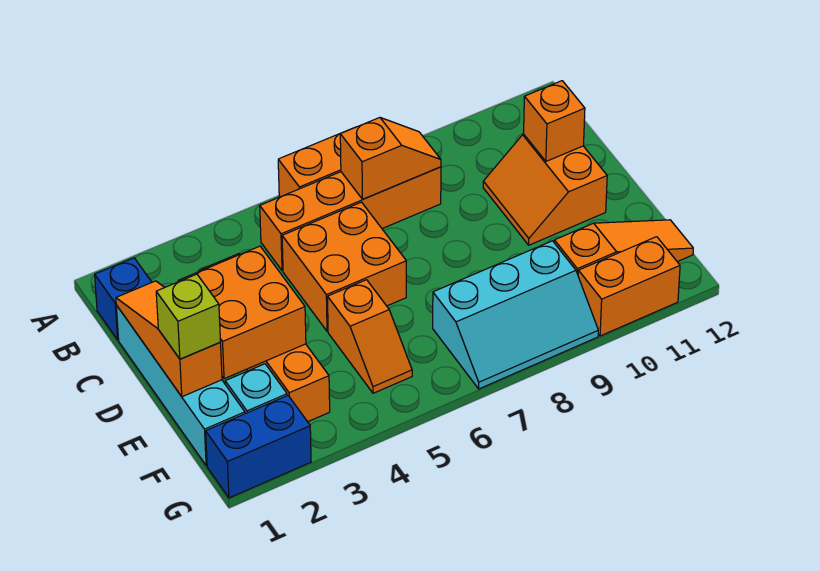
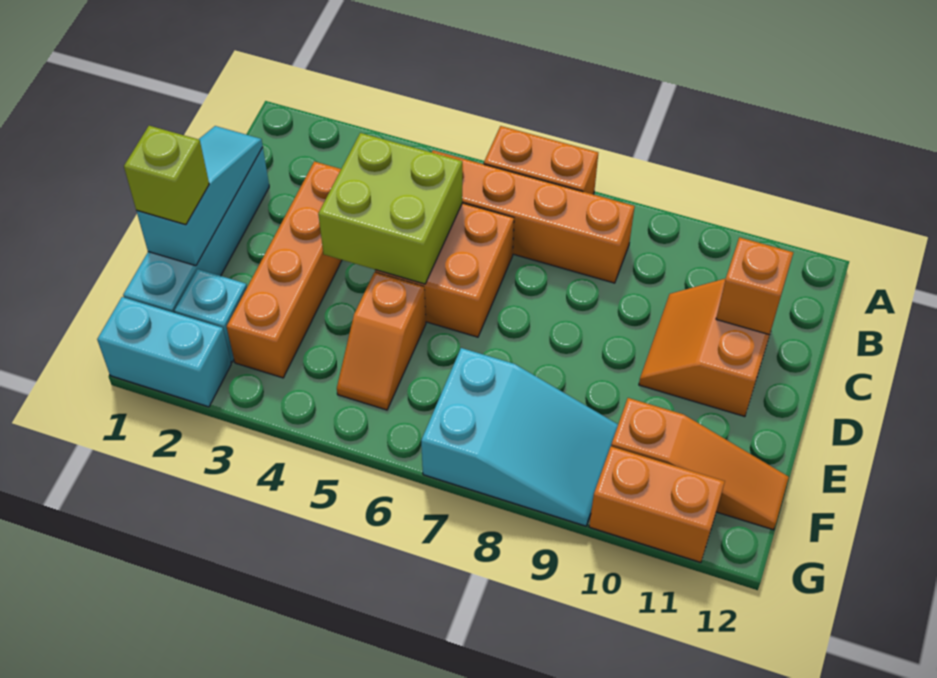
blue brick B1 level 1 -> none
orange slope B7:B8 level 2 top 7 -> none
orange slope C1:E1 level 2 top E -> cyan slope C1:E1 level 2 top E
none -> lime brick C4:D5 level 2
orange brick D2:E3 level 2 -> none
cyan slope F7:G9 level 1 top F -> cyan slope F7:G9 level 1 top 7
blue brick G1:G2 level 1 -> cyan brick G1:G2 level 1

